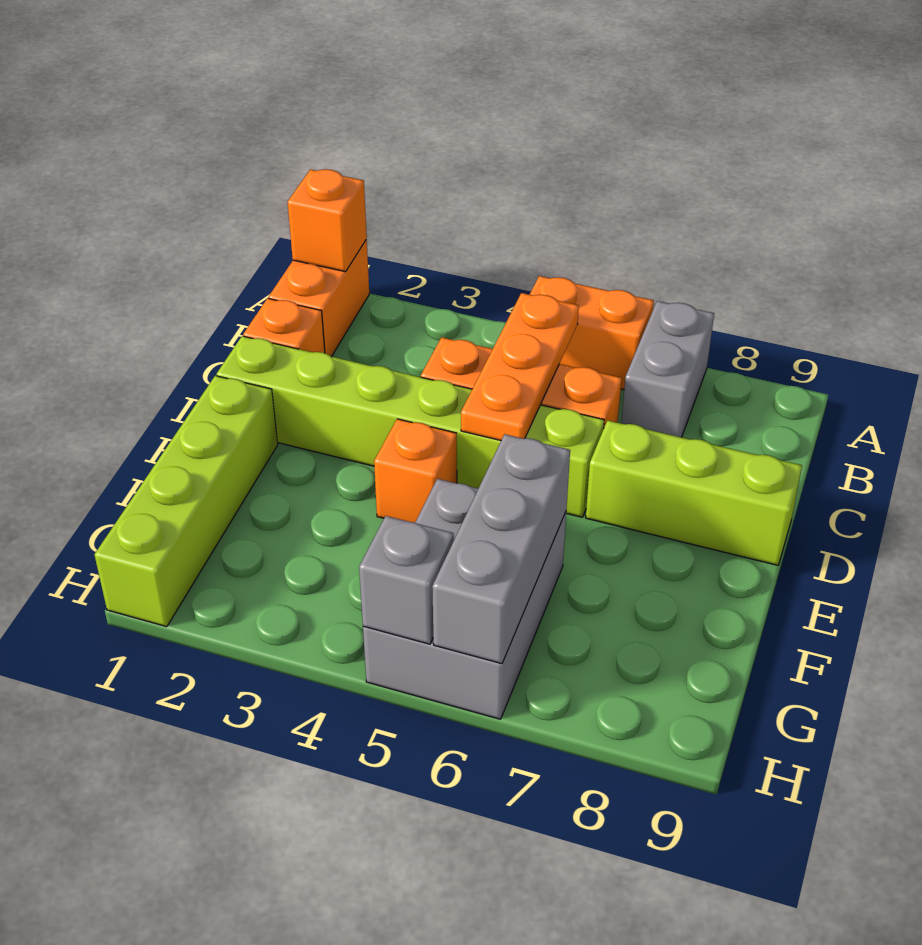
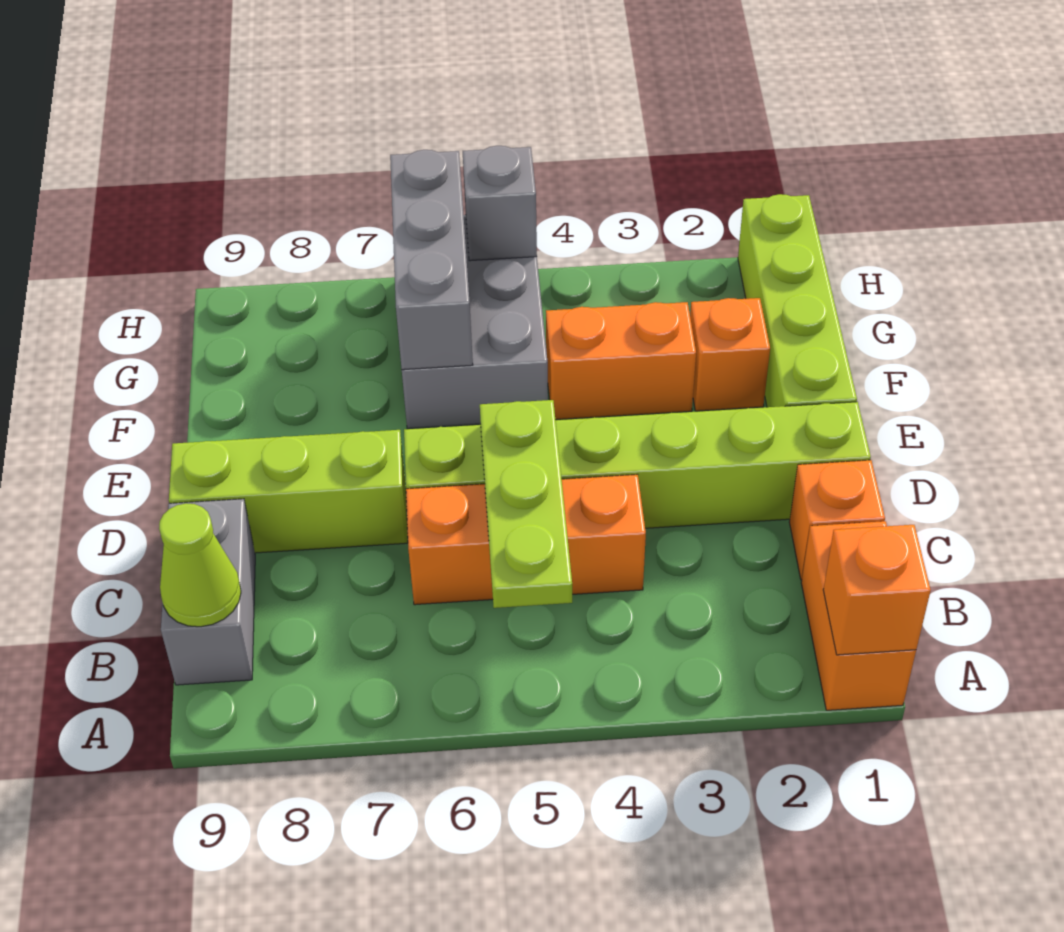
orange brick A5:A6 level 1 -> orange brick F3:F4 level 1
grey brick A7:B7 level 1 -> grey brick B9:C9 level 1
orange plate B5:D5 level 2 -> lime plate B5:D5 level 2
none -> lime cone B9 level 2
orange brick E4 level 1 -> orange brick F2 level 1

